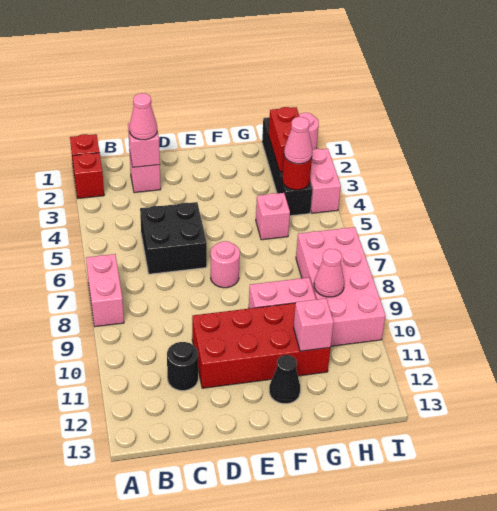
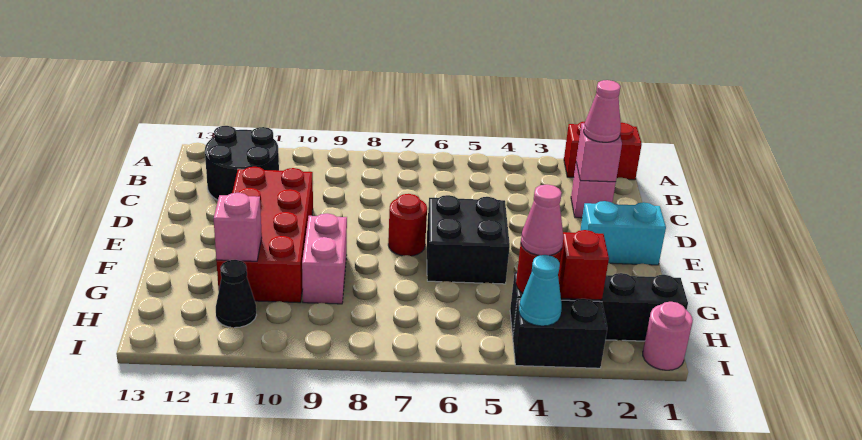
pink brick A7:A8 level 1 -> none
black brick C5:D6 level 1 -> black brick E5:F6 level 1
black round brick C11 level 1 -> black round brick B11:C12 level 1
none -> cyan brick E1:E2 level 1
pink round brick E7 level 1 -> red round brick E7 level 1
black cone F12 level 1 -> black cone H11 level 1
pink brick G5 level 1 -> none
red brick H2:H3 level 2 -> red brick H3 level 2
pink brick H7:I10 level 1 -> none
pink cone H9 level 2 -> none
pink brick I3:I4 level 1 -> black brick I3:I4 level 1
none -> cyan cone I4 level 2

